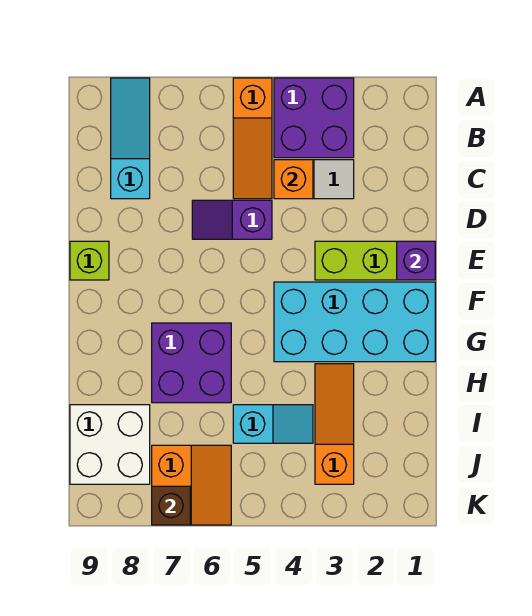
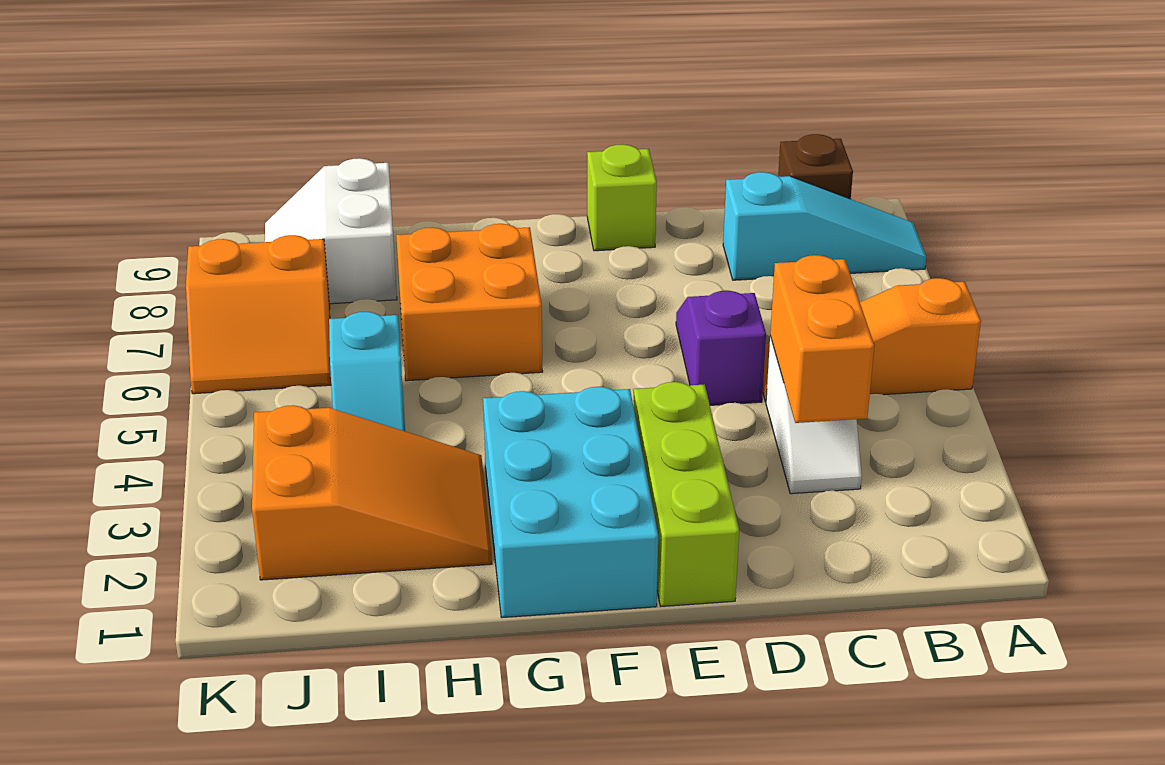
purple brick A3:B4 level 1 -> none
orange brick C4 level 2 -> orange brick C3:C4 level 2
purple brick E1 level 2 -> none
cyan brick F1:G4 level 1 -> cyan brick F1:G3 level 1
purple brick G6:H7 level 1 -> orange brick G6:H7 level 1
orange slope H3:J3 level 1 top J -> orange slope H2:J3 level 1 top J
white brick I8:J9 level 1 -> white slope I8:J9 level 1 top I
brown brick K7 level 2 -> brown brick B9 level 1

